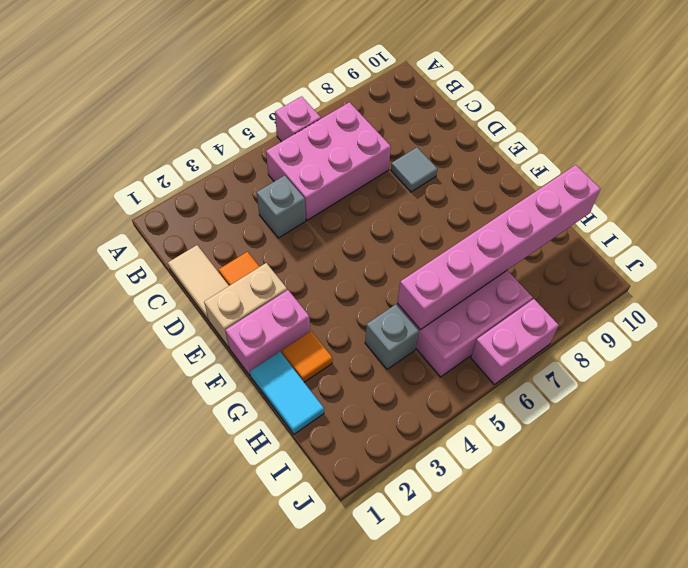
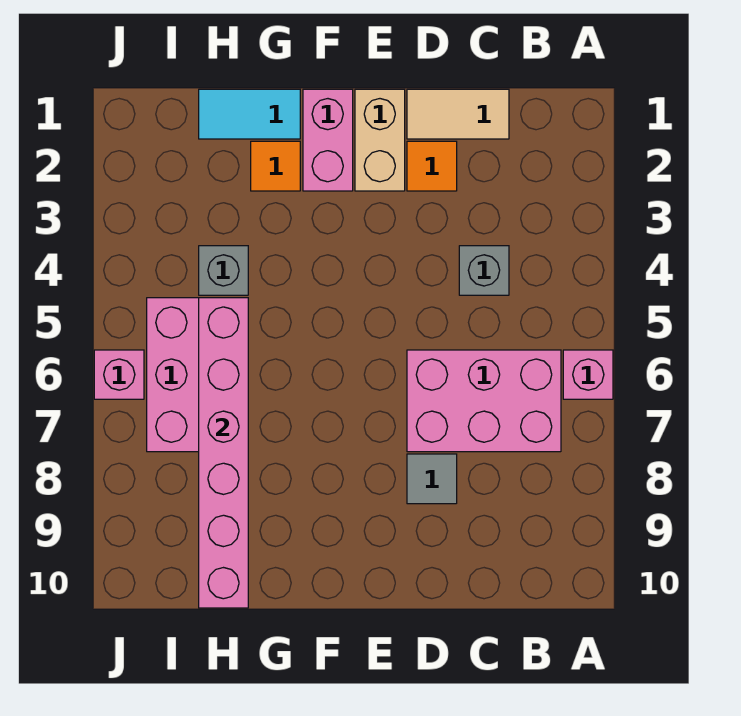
pink brick B5:C7 level 1 -> pink brick B6:D7 level 1
pink brick J6:J7 level 1 -> pink brick J6 level 1

